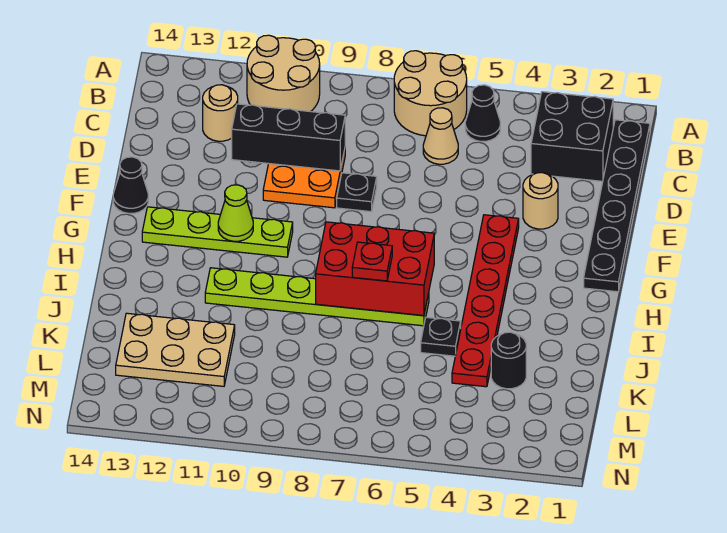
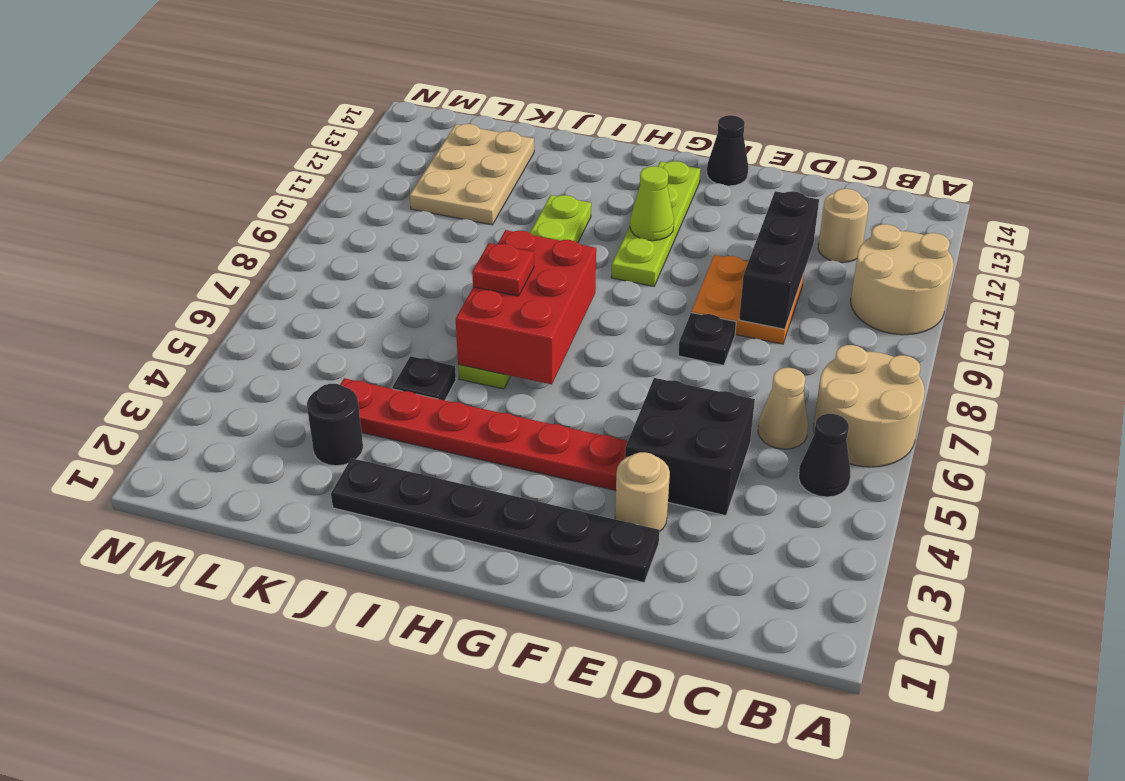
black plate B1:G1 level 1 -> black plate E2:J2 level 1
black brick B2:C3 level 1 -> black brick D4:E5 level 1

